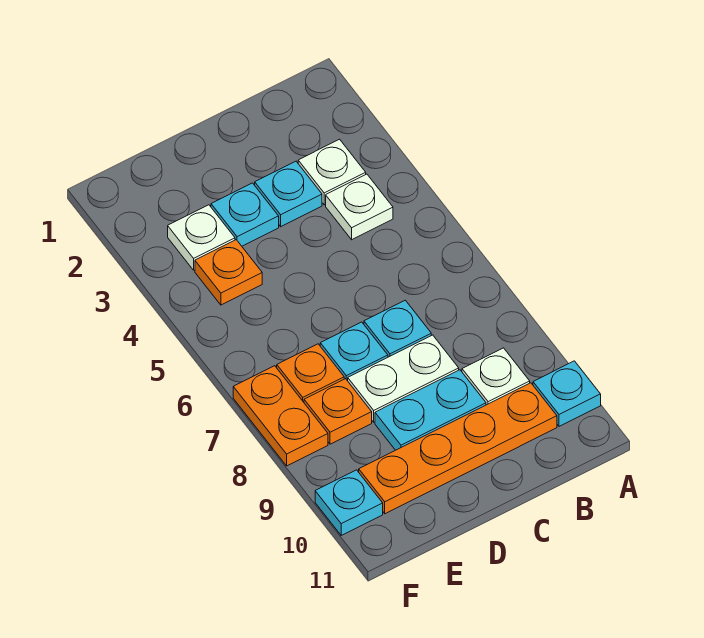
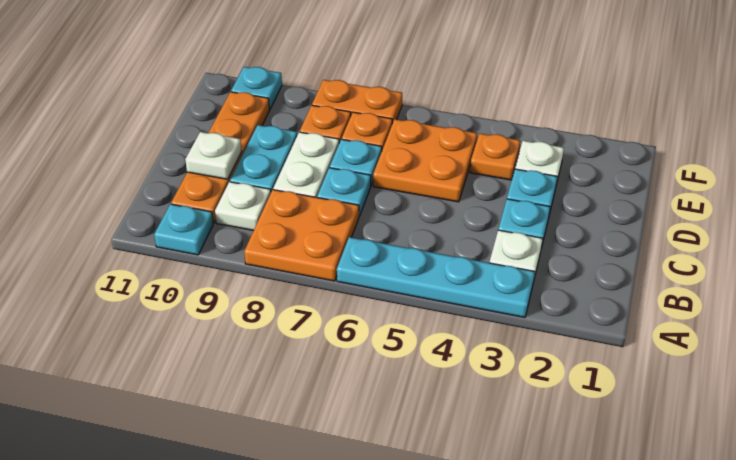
none -> cyan plate A3:A6 level 1
none -> orange plate A7:B8 level 1
white plate B4 level 1 -> white plate C10 level 2
none -> orange plate D5:E6 level 1

